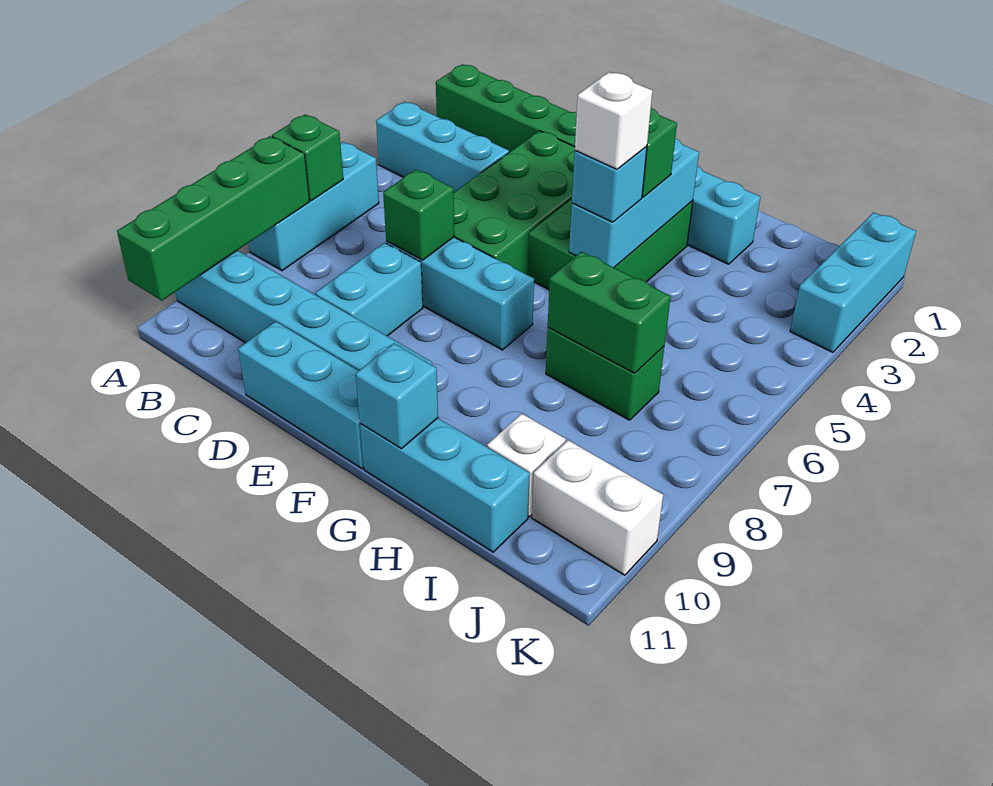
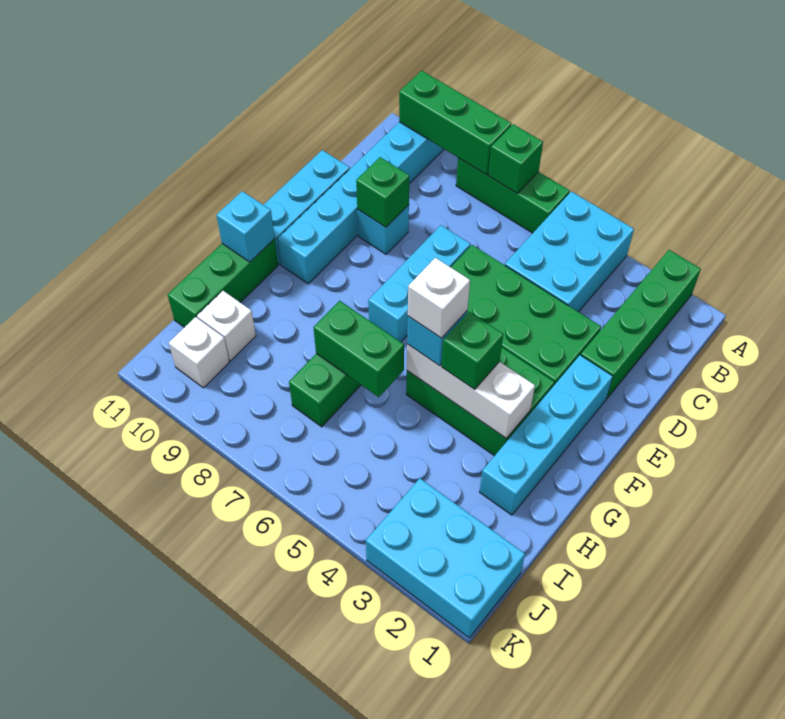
cyan brick A4:C4 level 1 -> cyan brick A4:C5 level 1
cyan brick A6:A8 level 1 -> green brick A6:A8 level 1
green brick A8:A11 level 2 -> green brick A8:A10 level 2
green brick D7 level 2 -> green brick D9 level 2
cyan brick D8:D9 level 1 -> cyan brick D9 level 1
cyan brick G3:G5 level 2 -> white brick G3:G5 level 2
cyan brick G11:I11 level 1 -> green brick G11:I11 level 1
green brick H7:I7 level 2 -> green brick H6:H7 level 2
white brick J10:K10 level 1 -> white brick J10 level 1
cyan brick K1:K3 level 1 -> cyan brick J1:K3 level 1

